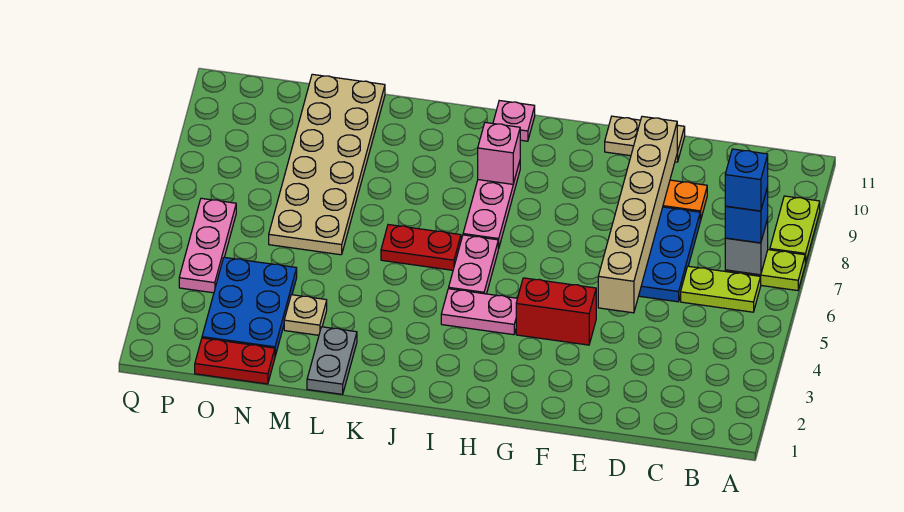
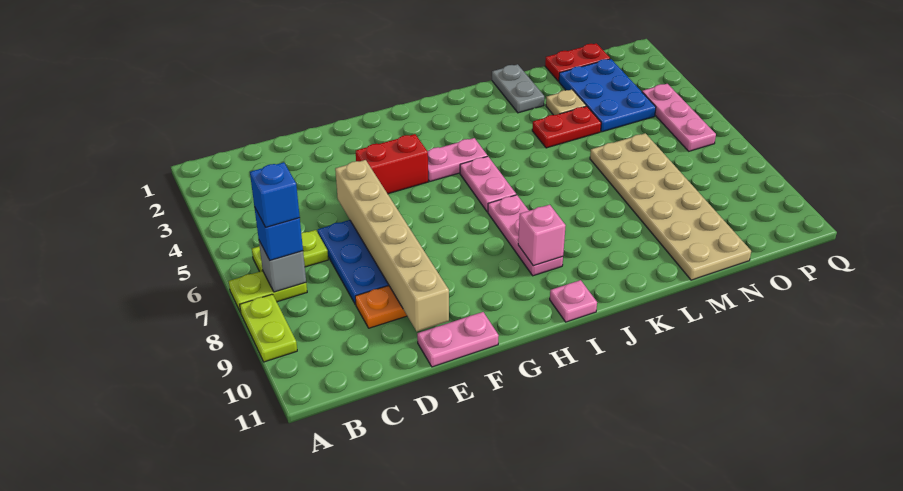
tan plate E11:F11 level 1 -> pink plate E11:F11 level 1
red plate J6:K6 level 1 -> red plate L4:M4 level 1

